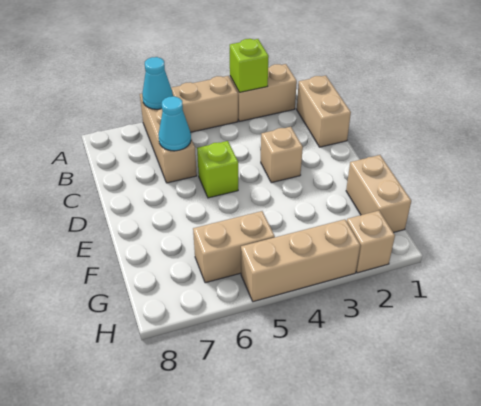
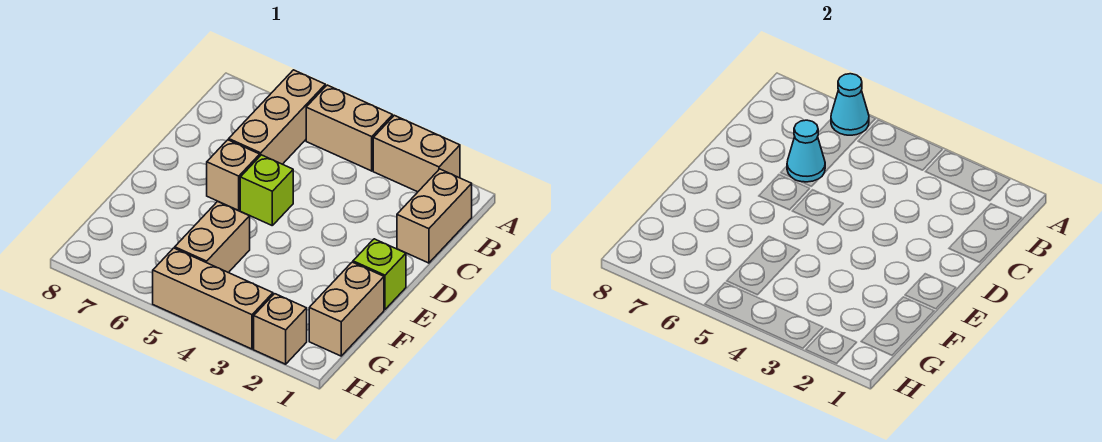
lime brick A3 level 2 -> lime brick E1 level 1
tan brick D3 level 1 -> tan brick D6 level 1
tan brick G5:G6 level 1 -> tan brick F5:G5 level 1

